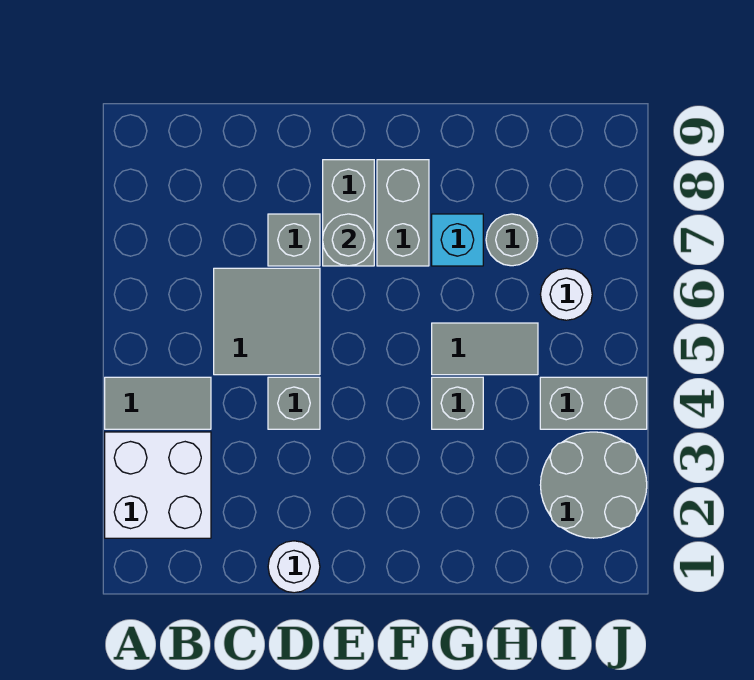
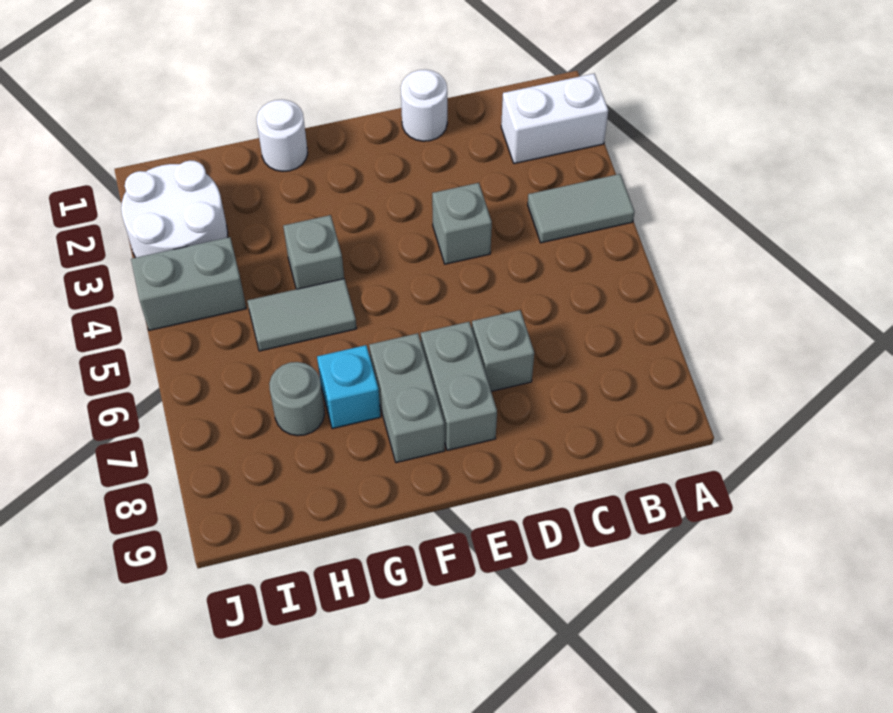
white brick A2:B3 level 1 -> white brick A2:B2 level 1
grey tile C5:D6 level 1 -> none
grey round brick E7 level 2 -> none
grey round brick I2:J3 level 1 -> white round brick I2:J3 level 1
white round brick I6 level 1 -> white round brick G1 level 1

